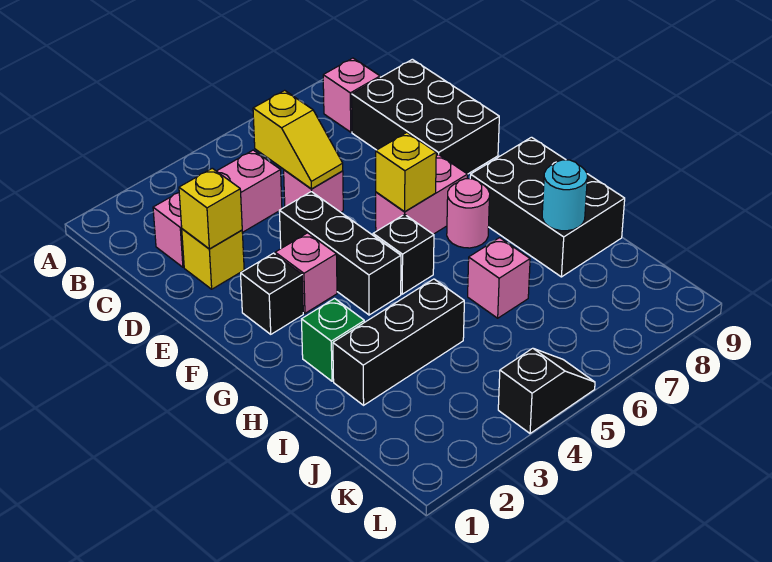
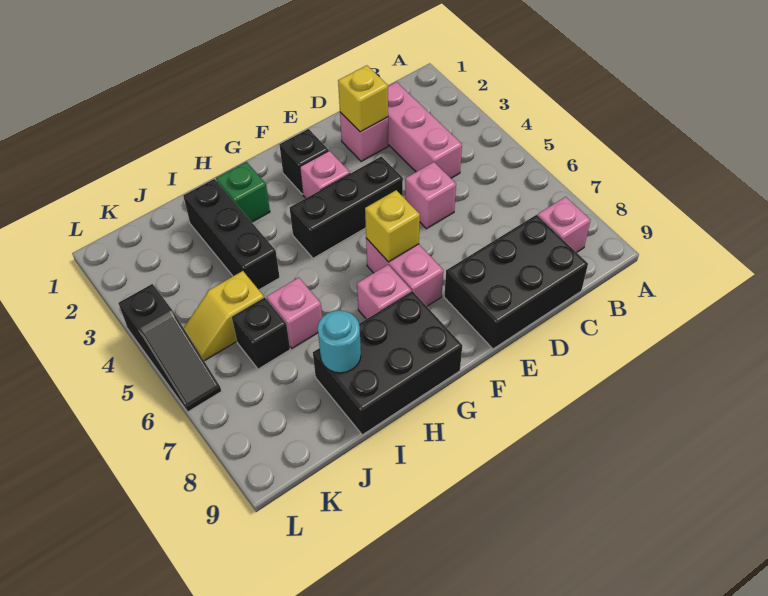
yellow slope C5:D5 level 2 top C -> yellow slope J5:K5 level 1 top J
yellow brick D2 level 1 -> pink brick D2 level 1
black brick G5 level 1 -> black brick J6 level 1
pink round brick G7 level 1 -> pink brick G7 level 1
black slope L4:L5 level 1 top 4 -> black slope L4:L6 level 1 top 4

